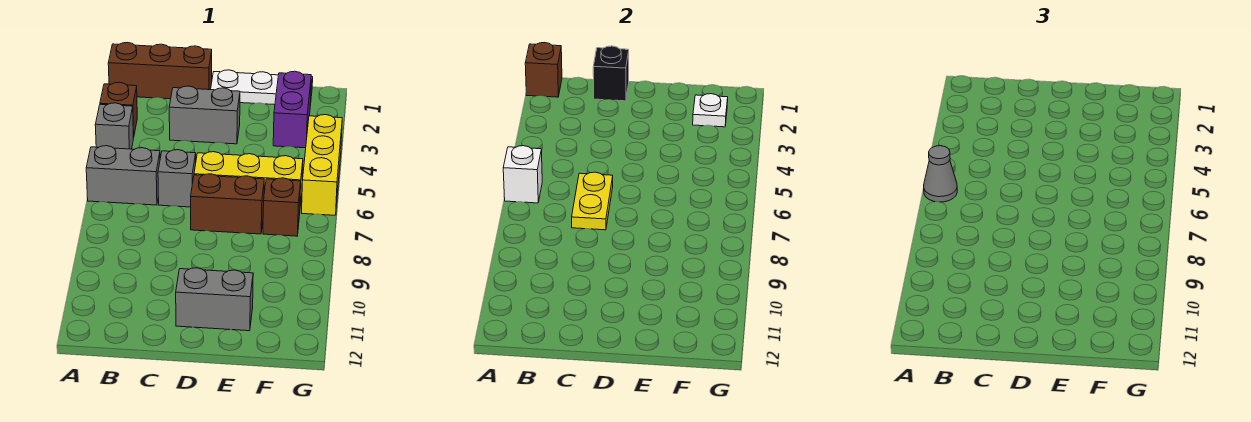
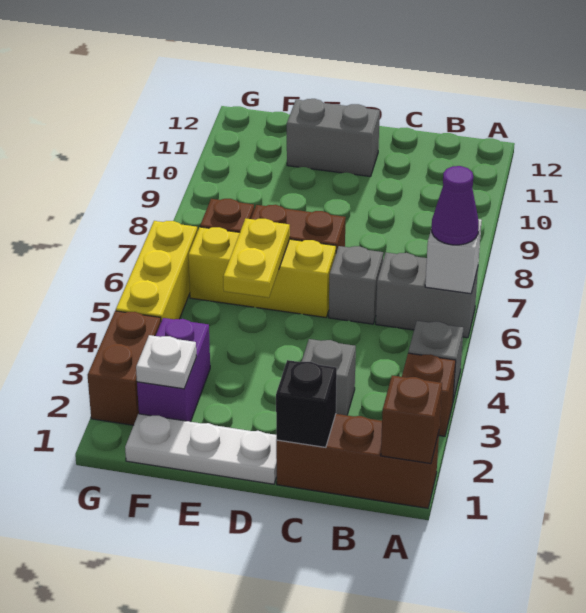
grey cone A6 level 3 -> purple cone A6 level 3
grey brick C3:D3 level 1 -> grey brick C3 level 1
yellow plate C6:C7 level 2 -> yellow plate E5:E6 level 2
none -> brown brick G2:G3 level 1

